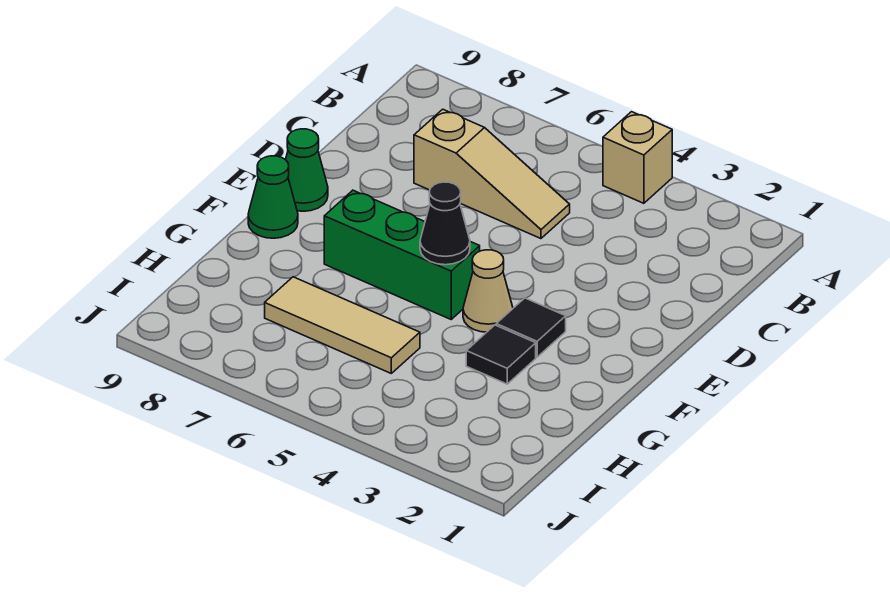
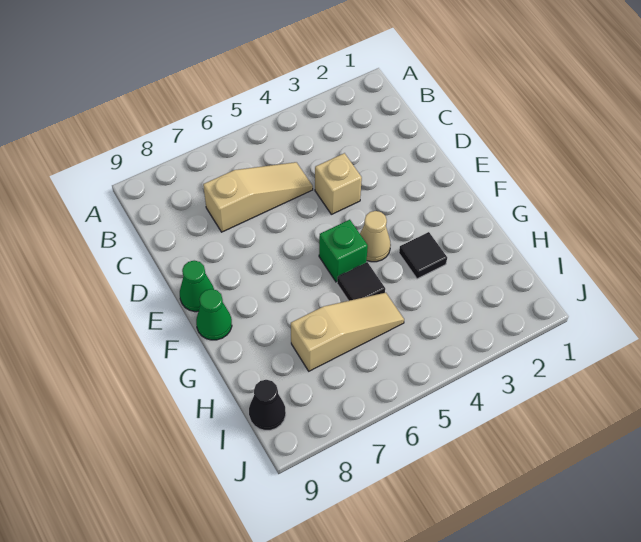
tan brick A4 level 1 -> tan brick D4 level 1
black tile F3 level 1 -> black tile G5 level 1
green brick F5:F7 level 1 -> green brick F5 level 1
black cone F5 level 2 -> black cone I9 level 1
tan tile H5:H7 level 1 -> tan slope H5:H7 level 1 top 7

